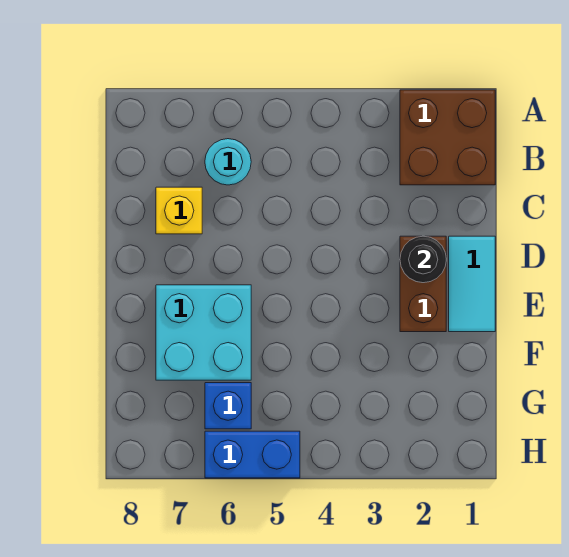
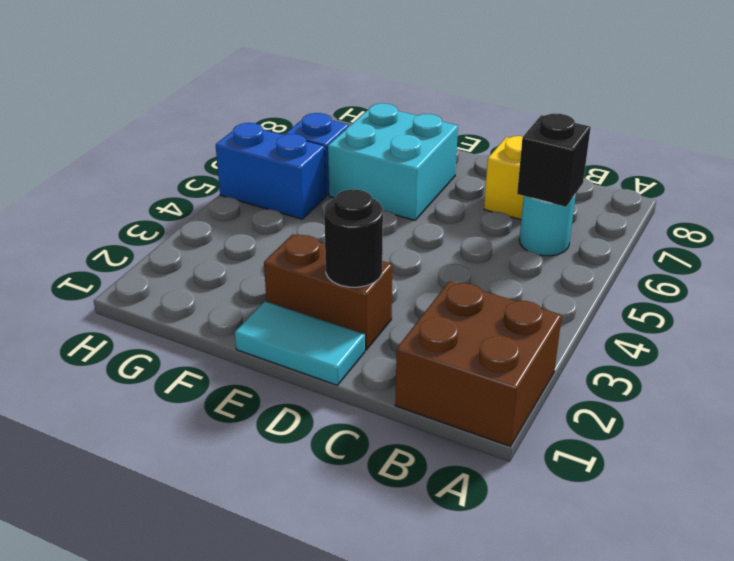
none -> black brick B6 level 2
blue brick H5:H6 level 1 -> blue brick G5:H5 level 1

